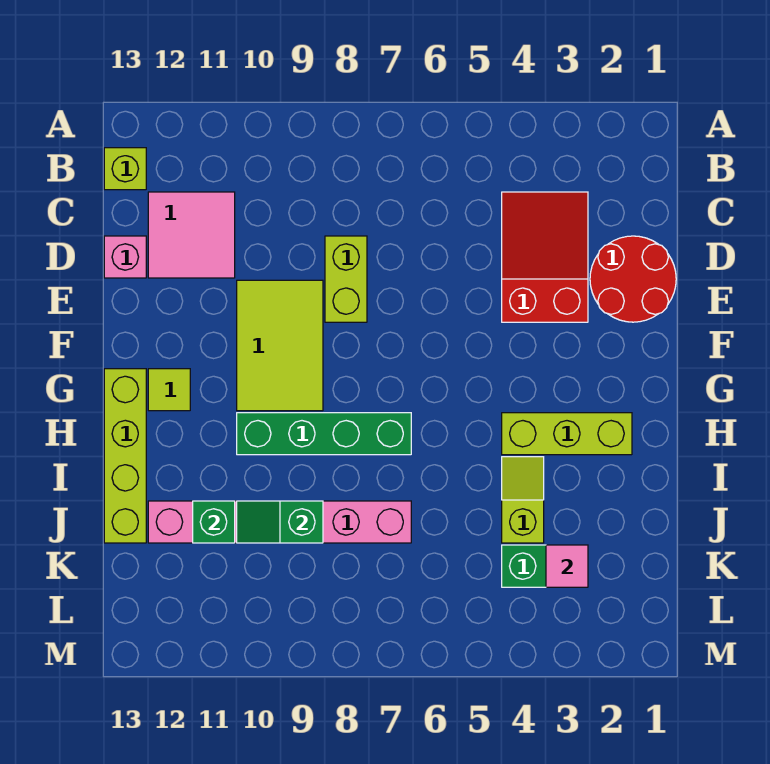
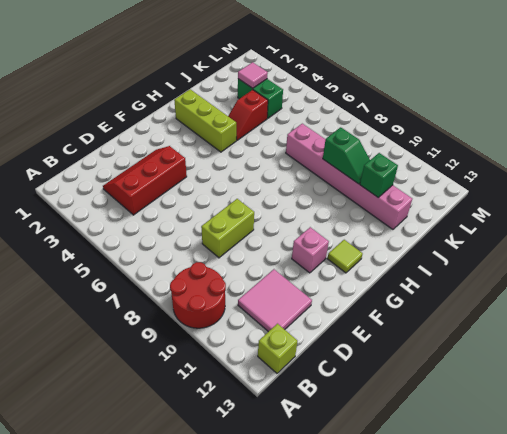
red slope C3:E4 level 1 top E -> red slope C3:E4 level 1 top 4
red round brick D1:E2 level 1 -> red round brick A9:B10 level 1
pink brick D13 level 1 -> pink brick F11 level 1
lime tile E9:G10 level 1 -> none
lime brick G13:J13 level 1 -> none
green brick H7:H10 level 1 -> none
lime slope I4:J4 level 1 top J -> red slope I4:J4 level 1 top J

